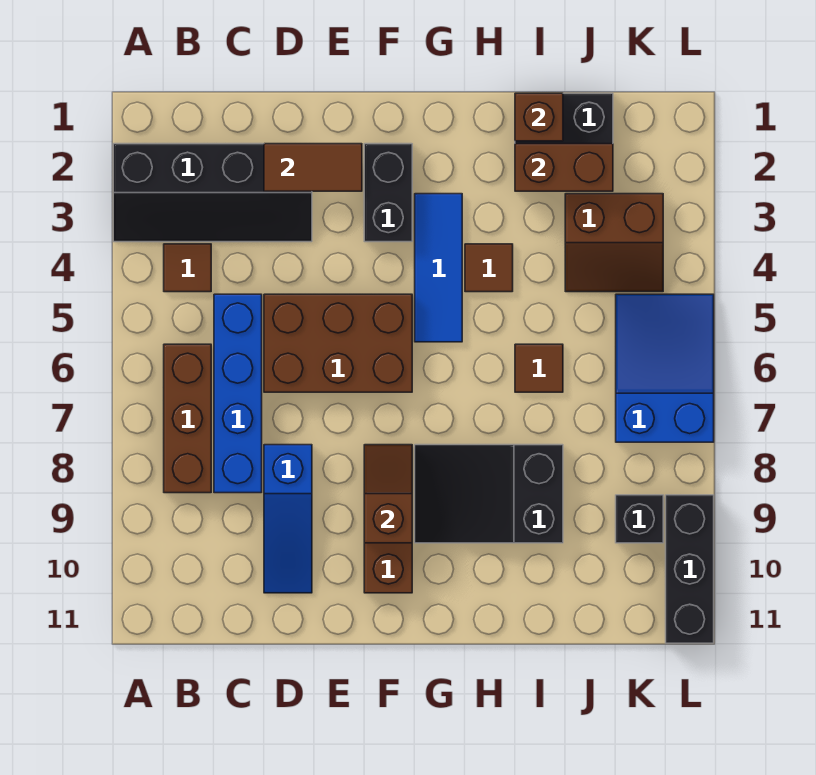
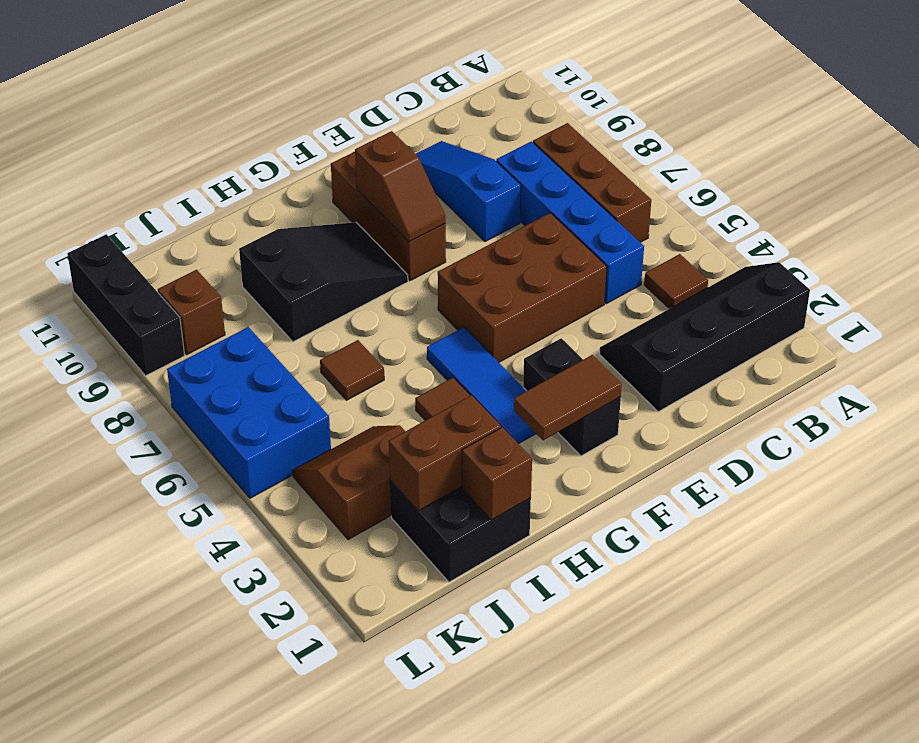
brown tile D2:E2 level 2 -> brown tile F2:G2 level 2
blue slope K5:L7 level 1 top 7 -> blue brick K5:L7 level 1
black brick K9 level 1 -> brown brick K9 level 1

